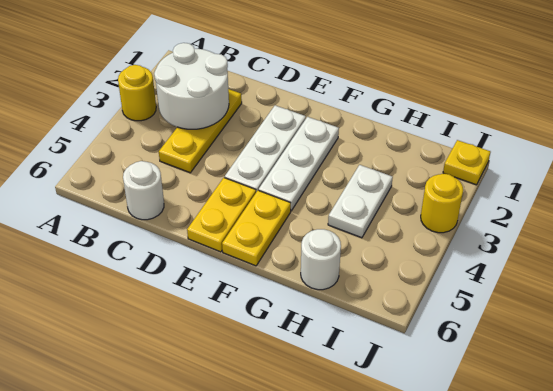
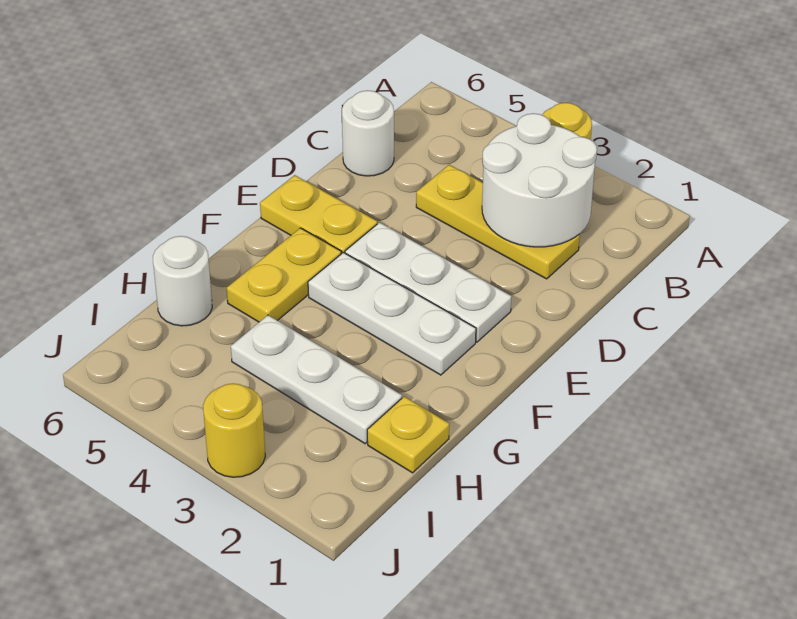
yellow plate F5:F6 level 1 -> yellow plate F5:G5 level 1
white plate H3:H4 level 1 -> white plate H2:H4 level 1
yellow plate J1 level 1 -> yellow plate H1 level 1

